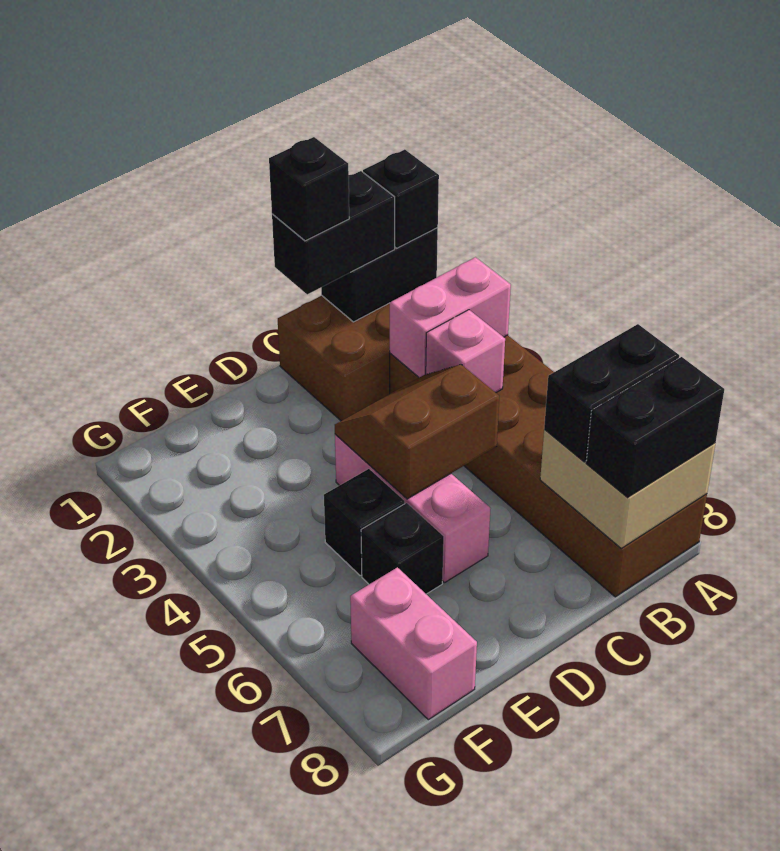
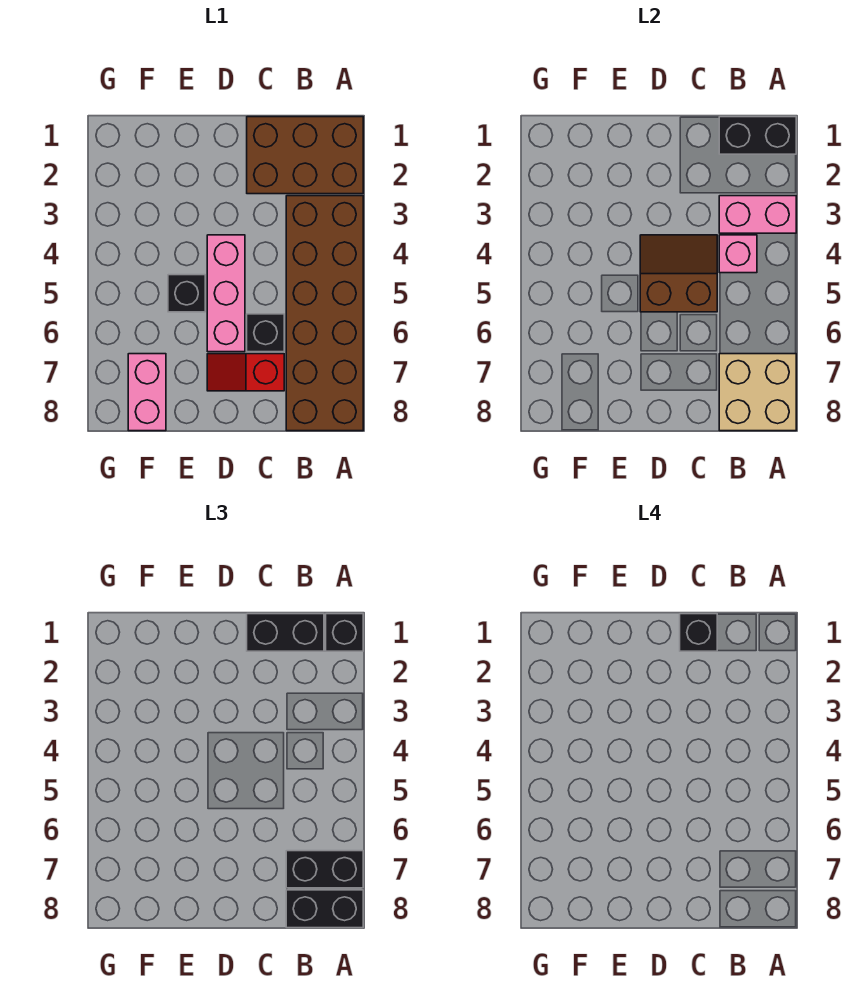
none -> red slope C7:D7 level 1 top C
black brick E6 level 1 -> black brick C6 level 1

